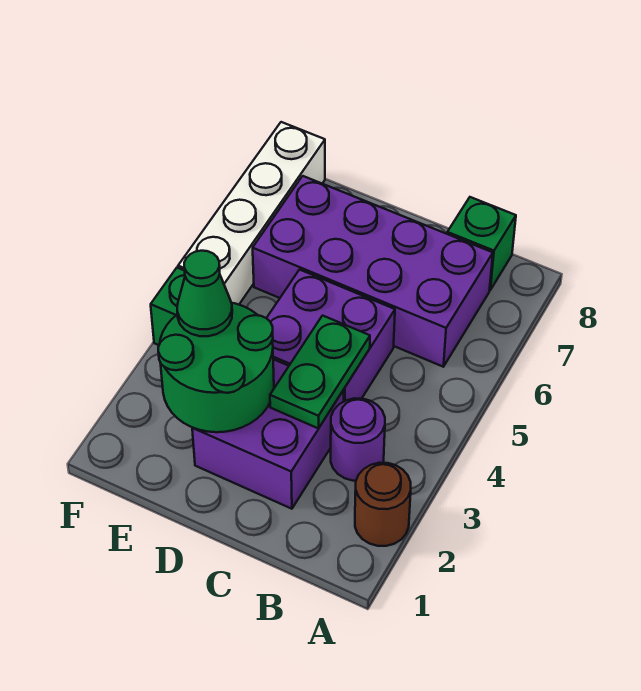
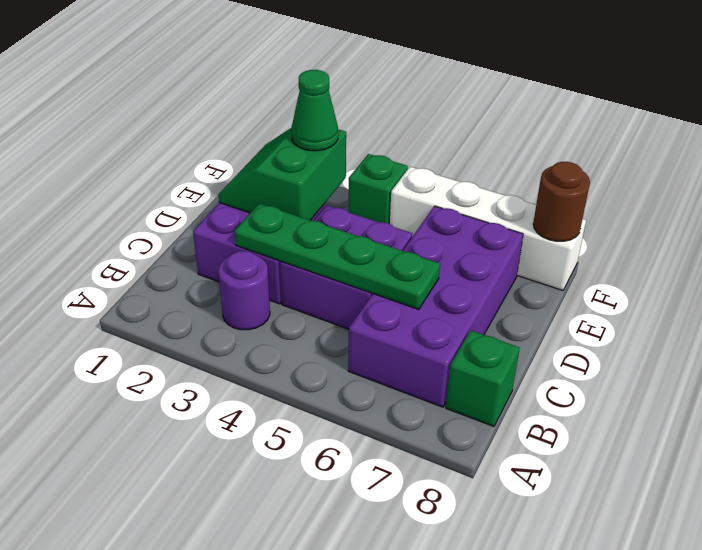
brown round brick A2 level 1 -> brown round brick F8 level 2
green plate C3:C4 level 2 -> green plate C3:C6 level 2
green round brick D2:E3 level 2 -> green slope D2:E3 level 2 top 3

